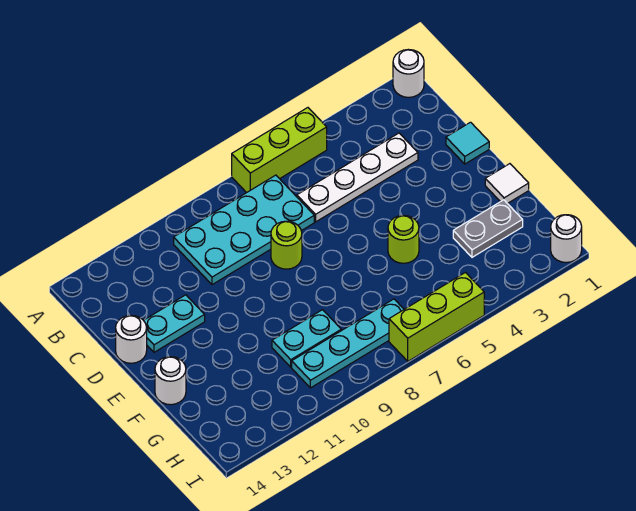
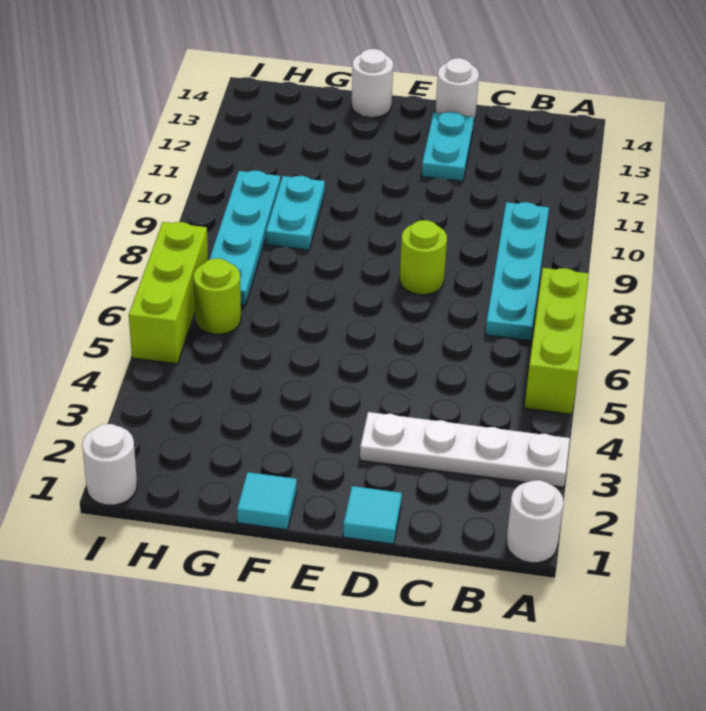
cyan plate B7:C10 level 1 -> cyan plate B7:B10 level 1
white plate C3:C6 level 1 -> white plate A3:D3 level 1
white tile F1 level 1 -> cyan tile F1 level 1
lime round brick F5 level 1 -> lime round brick H6 level 1
grey plate G2:G3 level 1 -> none

